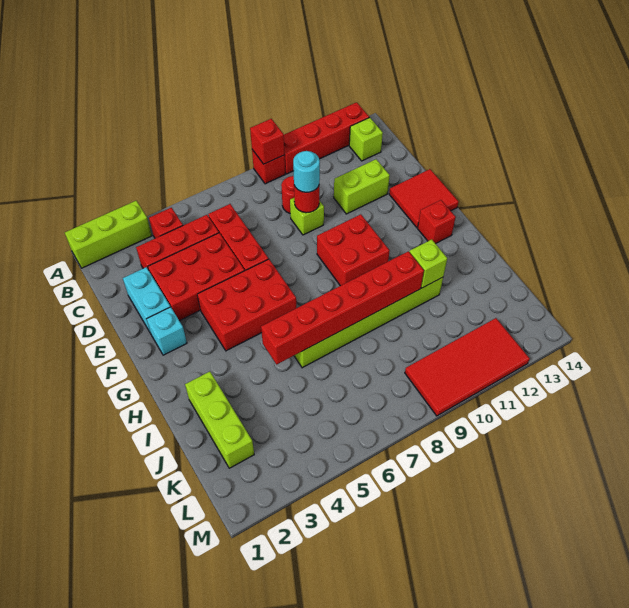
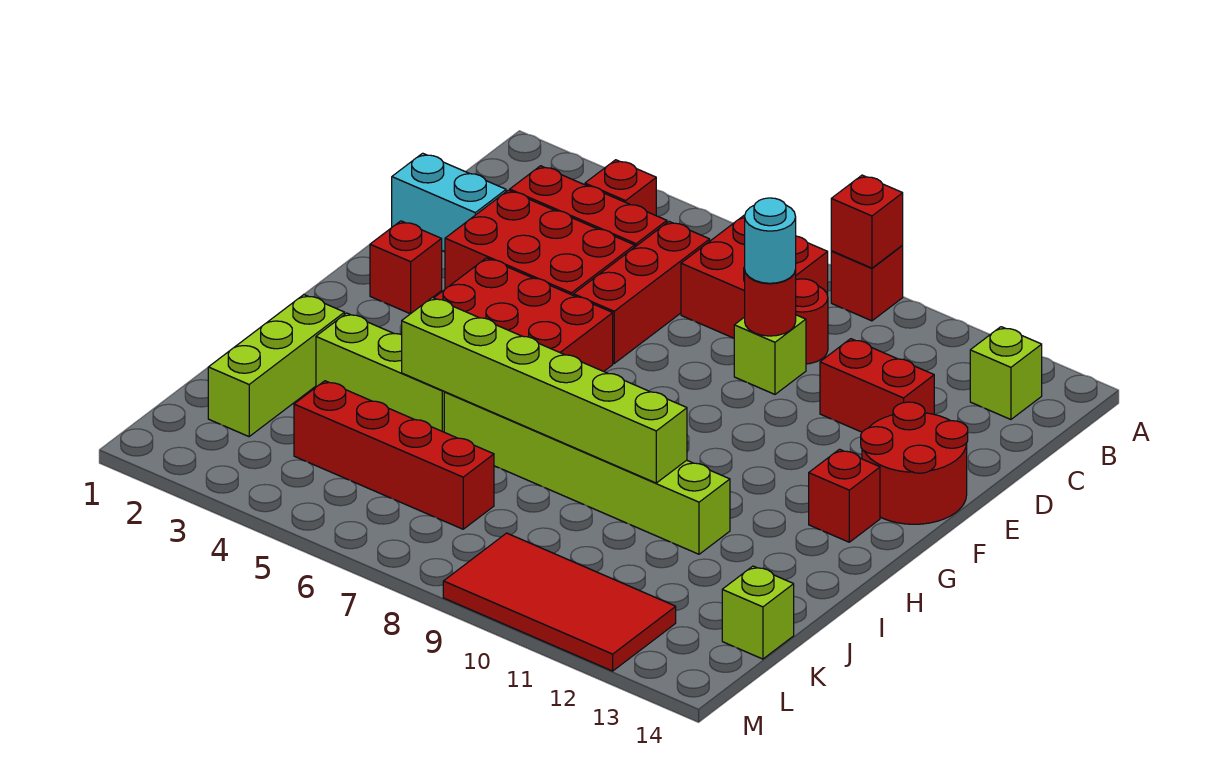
lime brick A1:A3 level 1 -> lime brick I3:I5 level 1
red brick A10:A13 level 1 -> red brick K4:K7 level 1
cyan brick D2:E2 level 1 -> cyan brick D1:D2 level 1
lime brick D11:D12 level 1 -> red brick D11:D12 level 1
red tile E13:F14 level 1 -> red round brick E13:F14 level 1
cyan brick F2 level 1 -> red brick F2 level 1
red brick F9:G10 level 1 -> red brick B7:C8 level 1
red brick I5:I10 level 2 -> lime brick I5:I10 level 2
lime brick I11 level 2 -> lime brick K14 level 1

